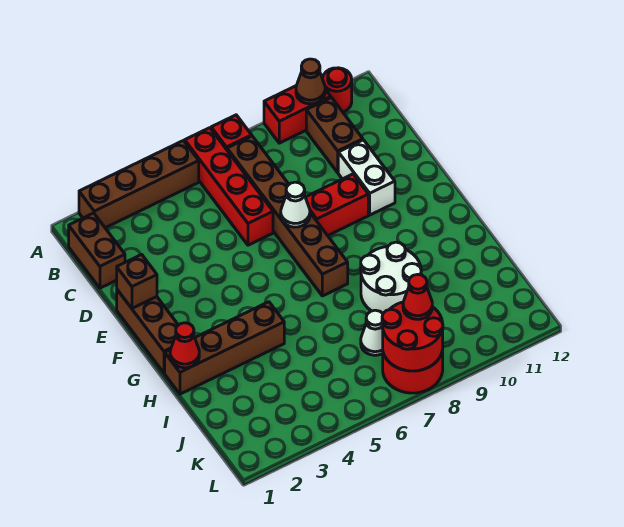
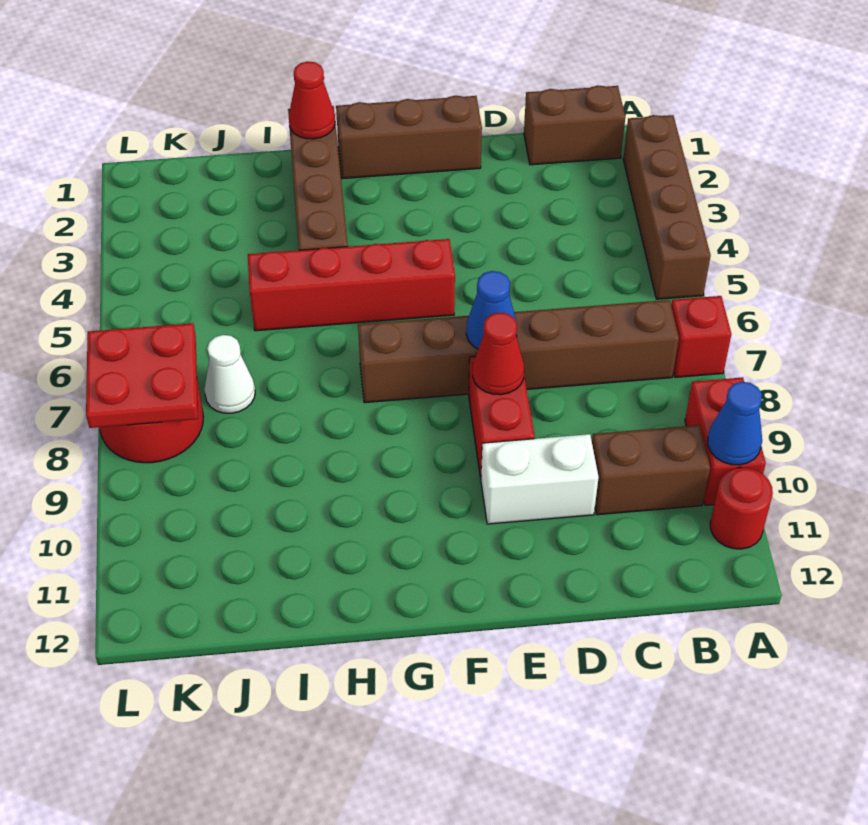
red brick A6:D6 level 1 -> red brick F5:I5 level 1
brown cone A10 level 2 -> blue cone A10 level 2
brown brick E1 level 2 -> none
white cone E7 level 2 -> blue cone E7 level 2
white round brick H8:I9 level 1 -> none
red round brick K7:L8 level 2 -> red plate K7:L8 level 2
red cone K8 level 3 -> red cone E8 level 2

